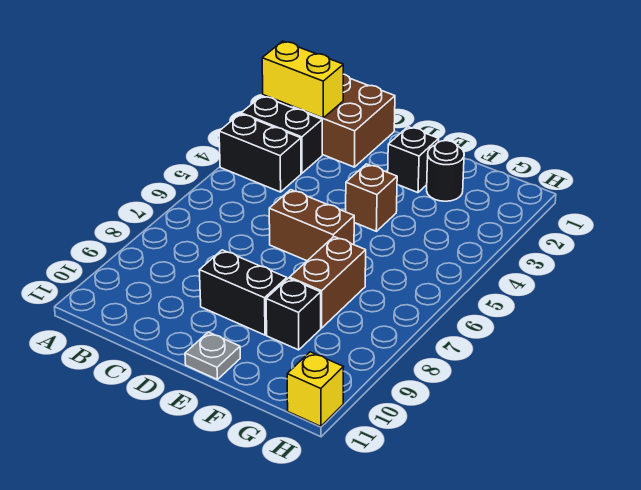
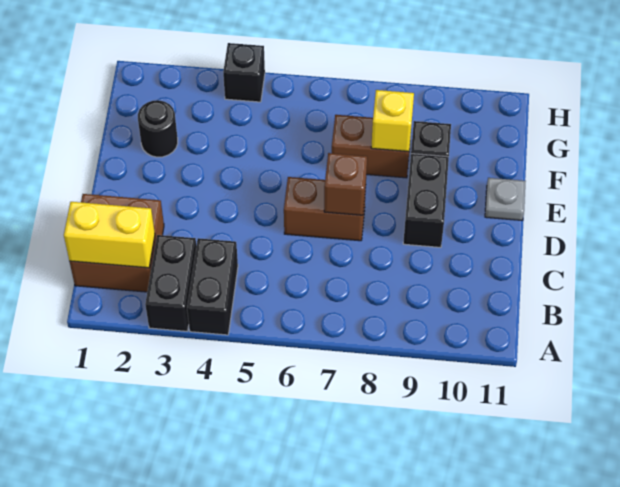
yellow brick A2:B2 level 2 -> yellow brick B1:B2 level 2
brown brick D6:E6 level 1 -> brown brick D6:D7 level 1
black brick E2 level 1 -> black brick H4 level 1
brown brick E4 level 1 -> brown brick D7 level 2
yellow brick H11 level 1 -> yellow brick F8 level 2

